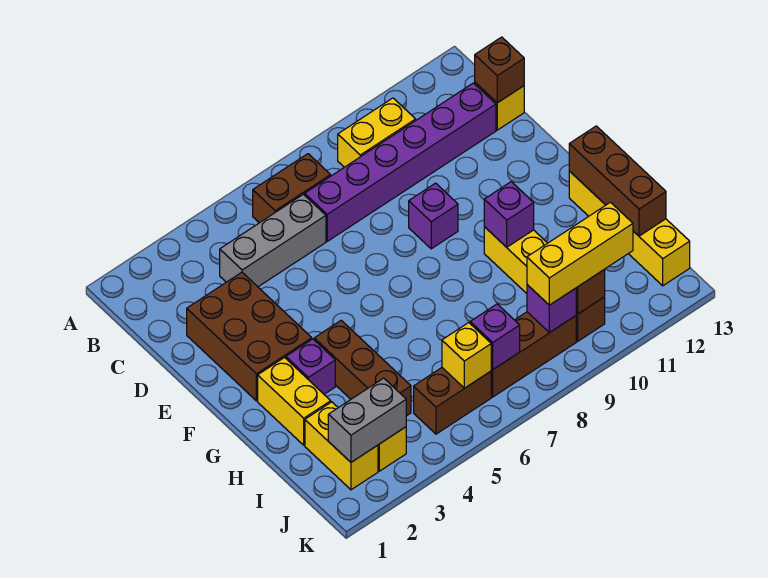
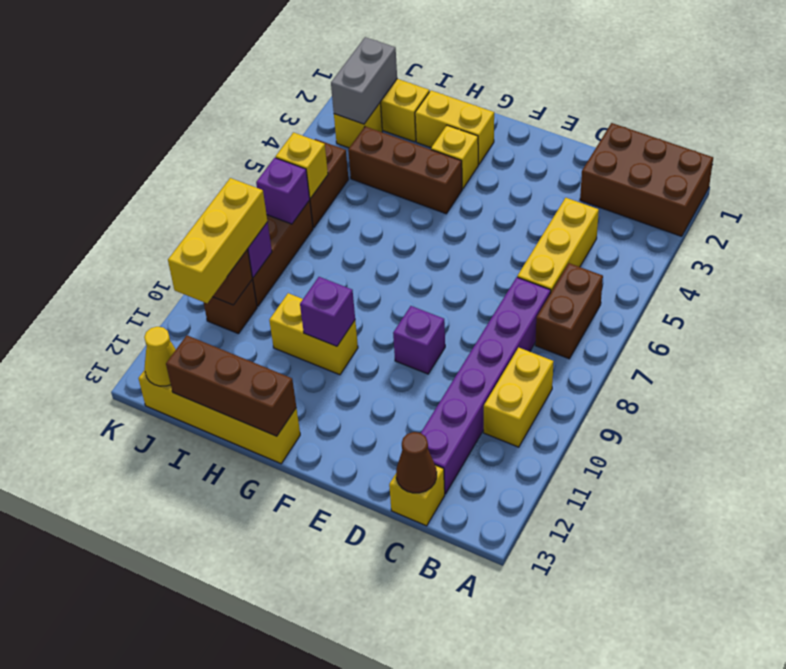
grey brick C4:C6 level 1 -> yellow brick C4:C6 level 1
brown brick C13 level 2 -> brown cone C13 level 2
brown brick D2:F3 level 1 -> brown brick A1:C2 level 1
purple brick G3 level 1 -> yellow brick G3 level 1
none -> yellow cone J13 level 2

